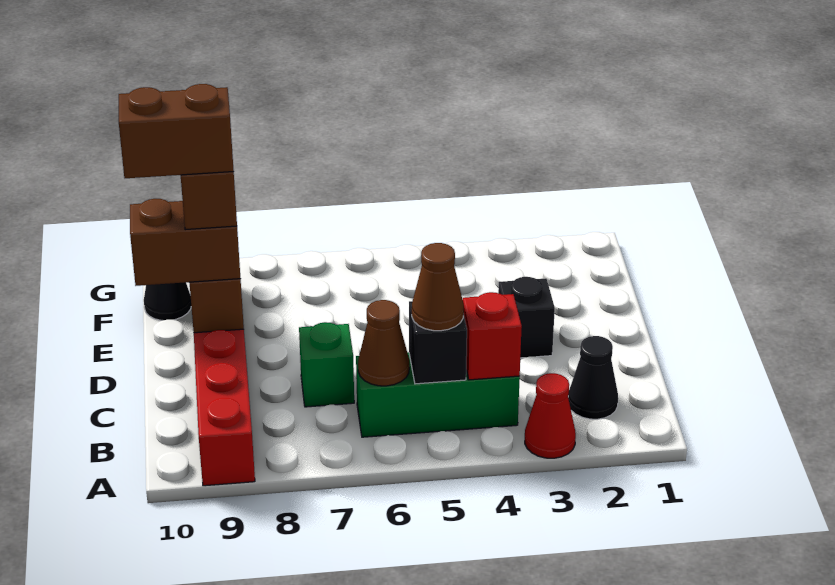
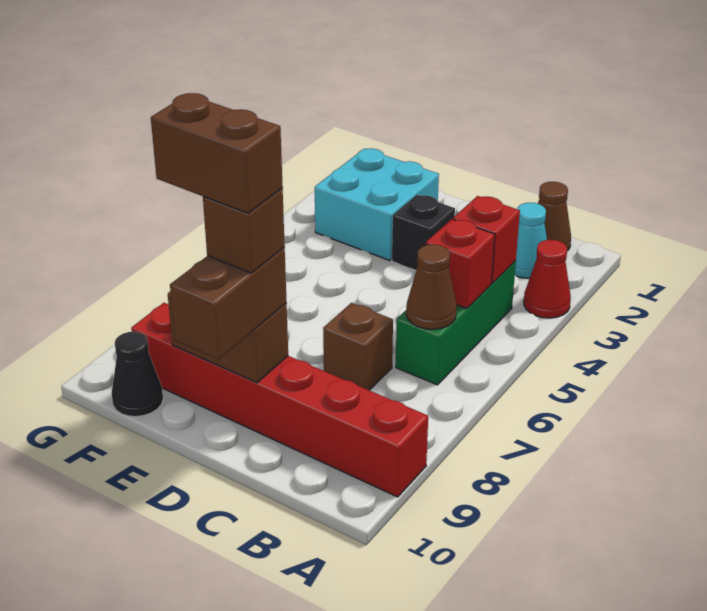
black cone B2 level 1 -> cyan cone B2 level 1
black brick B5 level 2 -> red brick B5 level 2
brown cone B5 level 3 -> brown cone B1 level 1
green brick C7 level 1 -> brown brick C7 level 1
brown brick D9:D10 level 5 -> brown brick D9:E9 level 5
none -> cyan brick E2:F3 level 1

